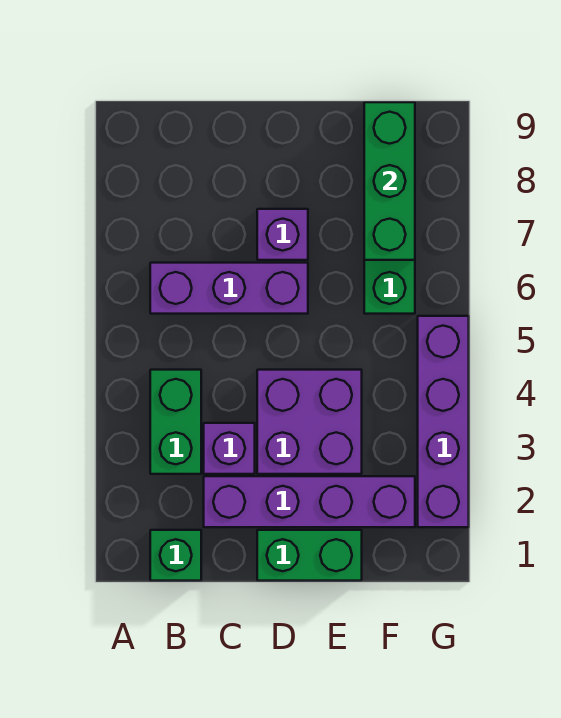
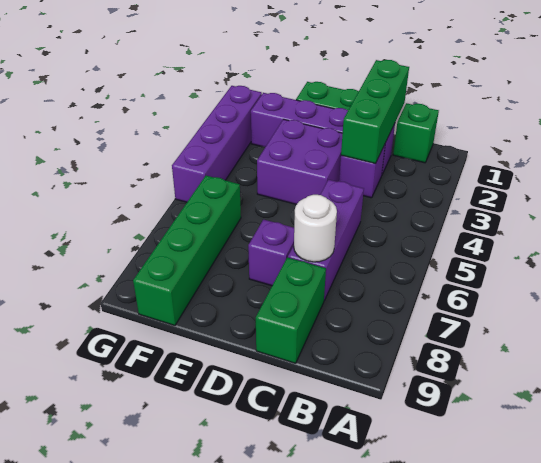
green brick B3:B4 level 1 -> green brick C8:C9 level 1
purple brick B6:D6 level 1 -> purple brick C5:C7 level 1
none -> white round brick C7 level 2
green brick F7:F9 level 2 -> green brick C1:C3 level 2

